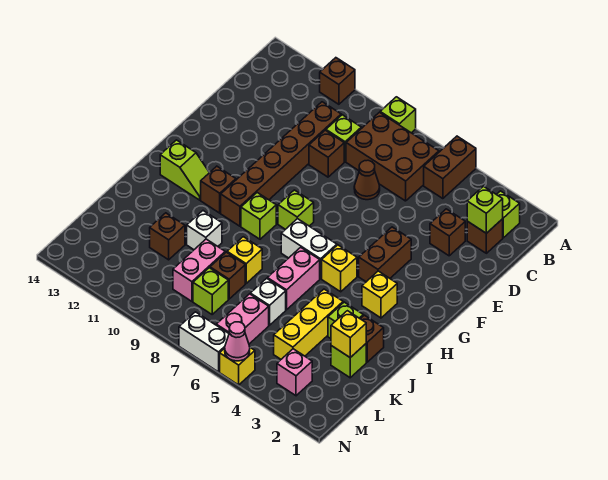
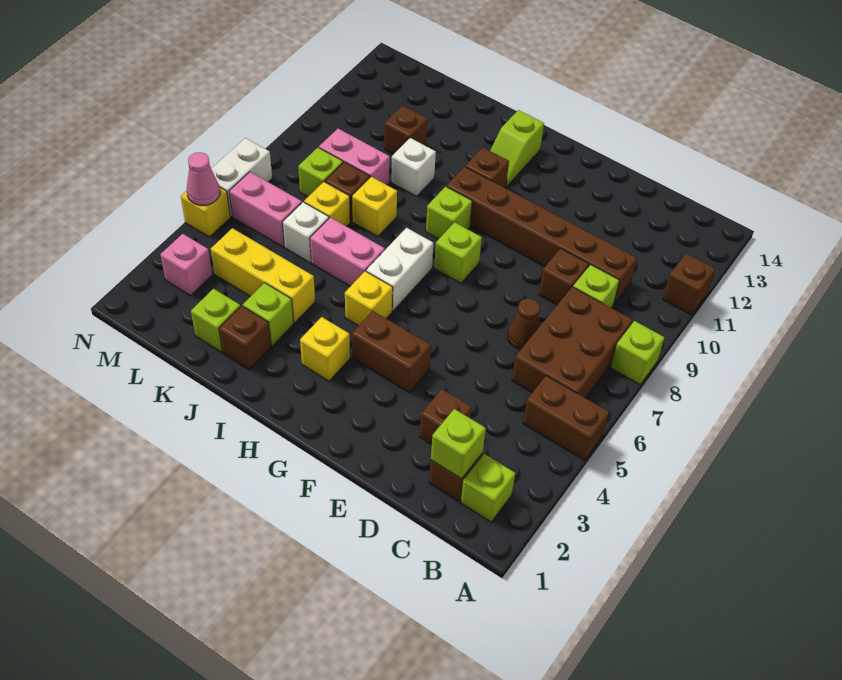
yellow brick K2 level 2 -> yellow brick K7 level 1

